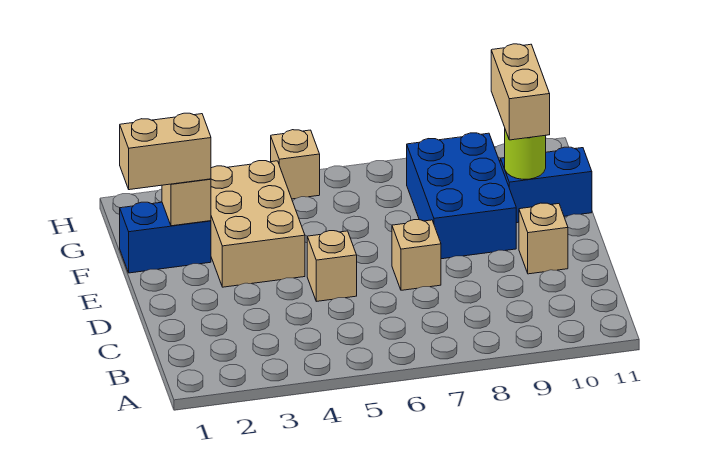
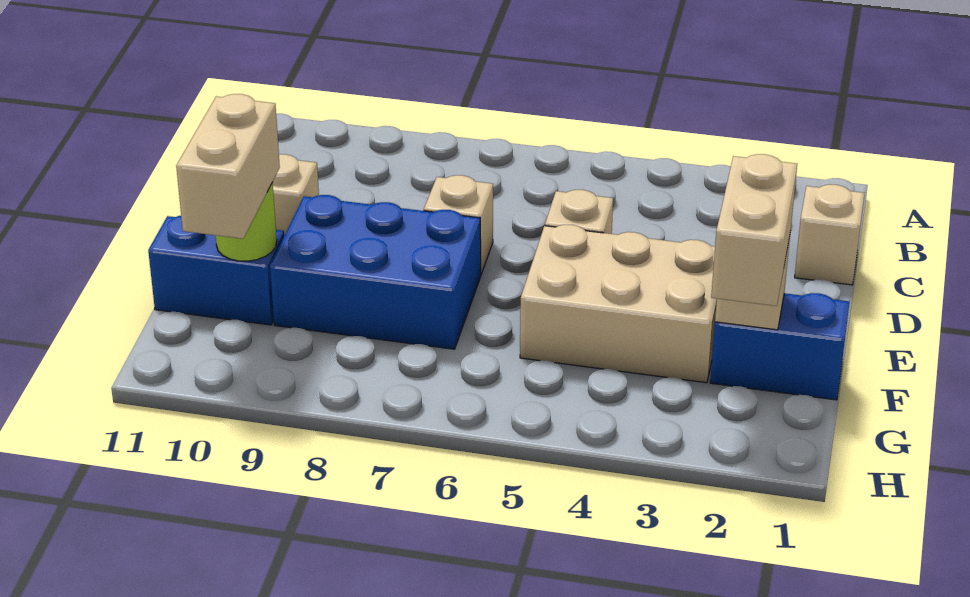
tan brick E3:G4 level 1 -> tan brick E3:F5 level 1
blue brick E8:G9 level 1 -> blue brick E7:F9 level 1
tan brick F1:F2 level 3 -> tan brick F2:G2 level 3
tan brick H5 level 1 -> tan brick C1 level 1

